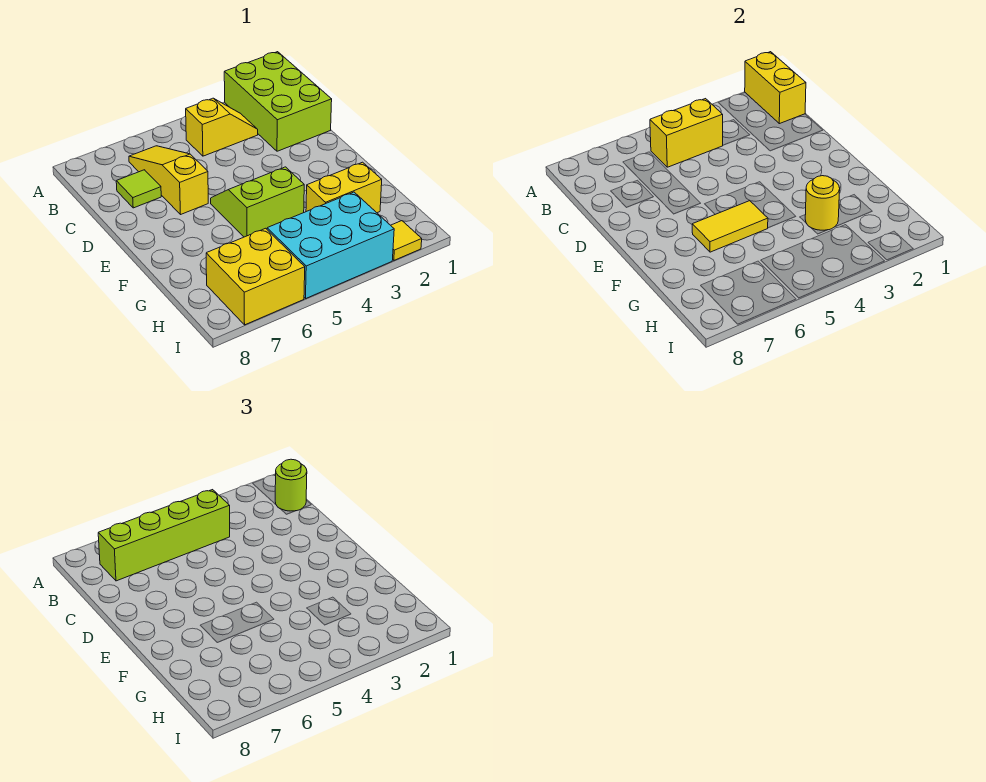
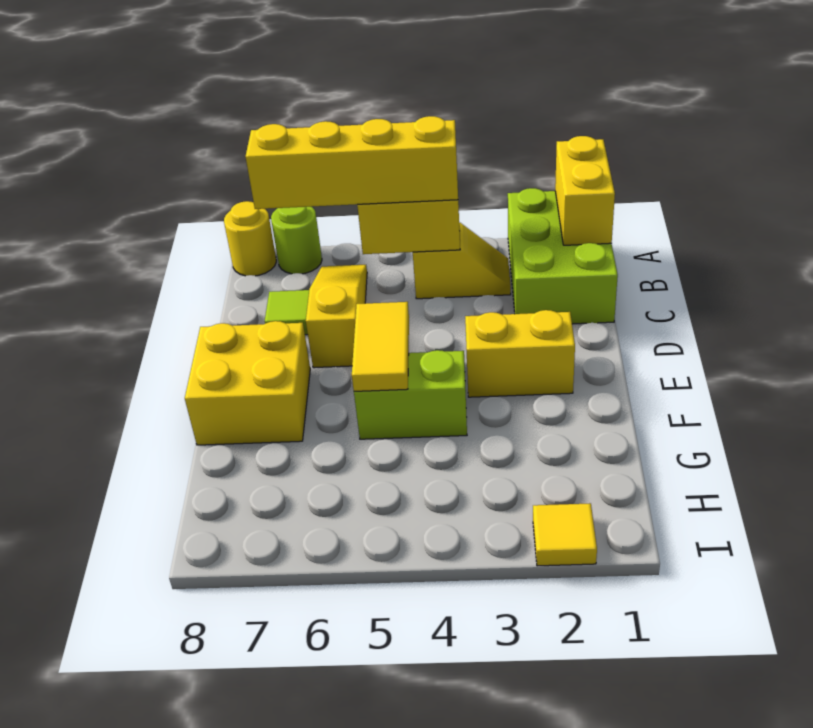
lime round brick B1 level 3 -> lime round brick A7 level 1
lime brick B4:B7 level 3 -> yellow brick B4:B7 level 3
yellow tile F5:F6 level 2 -> yellow tile E5:F5 level 2
yellow brick G2:G3 level 1 -> yellow brick E2:E3 level 1
yellow round brick G3 level 2 -> yellow round brick A8 level 1
cyan brick H3:I5 level 1 -> none
yellow brick H6:I7 level 1 -> yellow brick E7:F8 level 1

